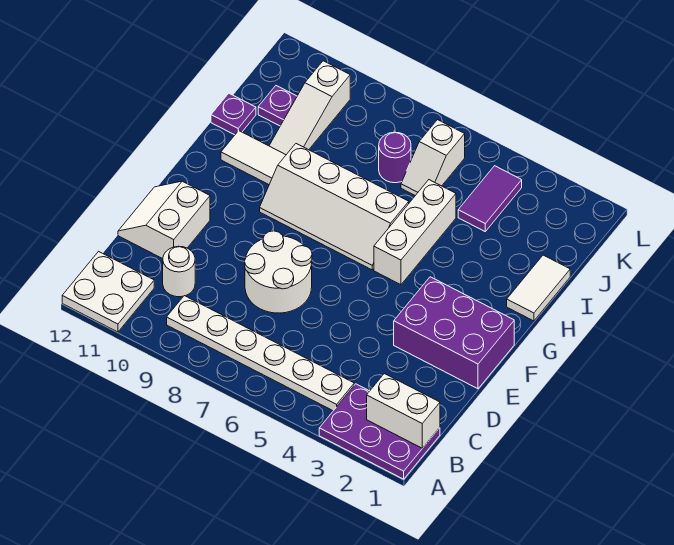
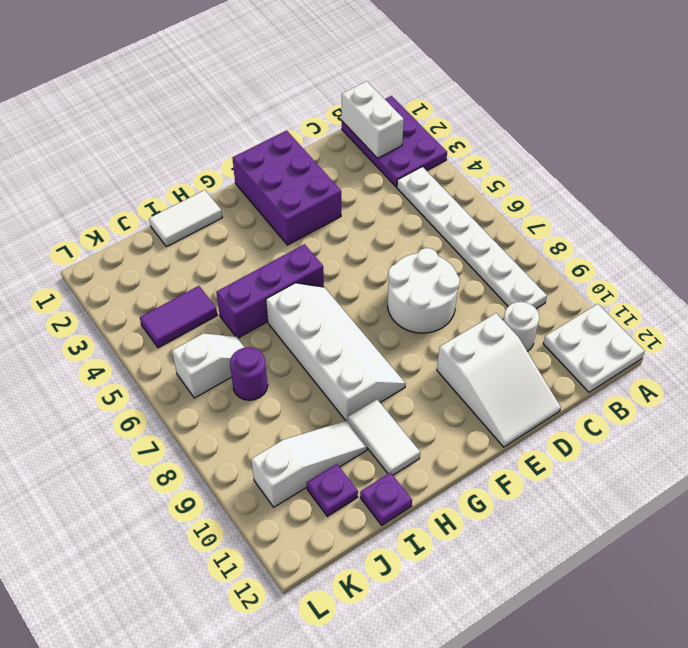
white slope D11:E12 level 1 top 11 -> white slope D10:E12 level 1 top 10
white brick G5:I5 level 1 -> purple brick G5:I5 level 1

